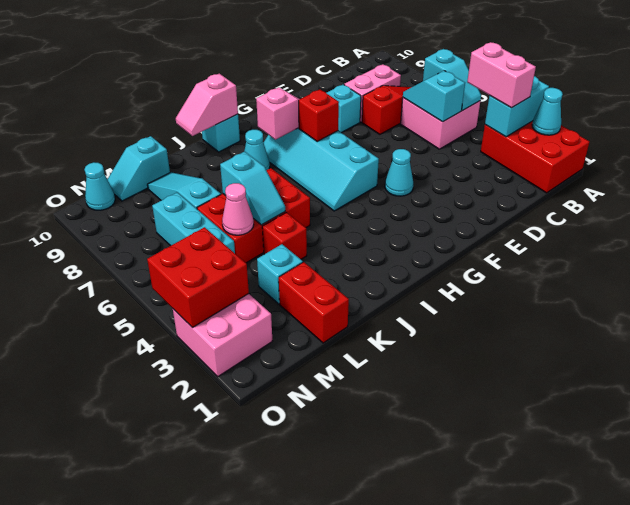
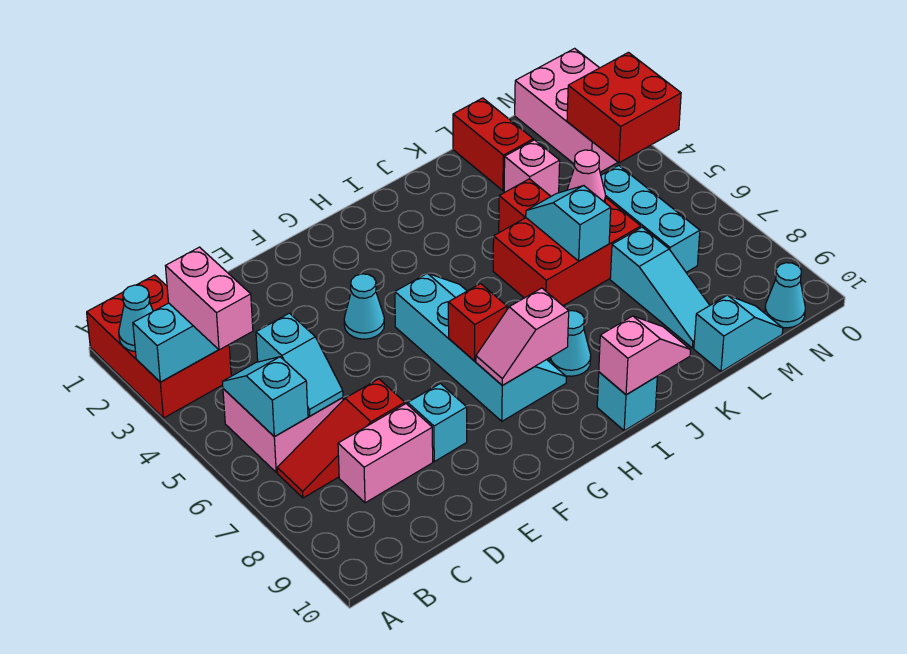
cyan brick L3 level 1 -> pink brick L3 level 1
pink brick N2:O3 level 1 -> pink brick N1:O3 level 1

